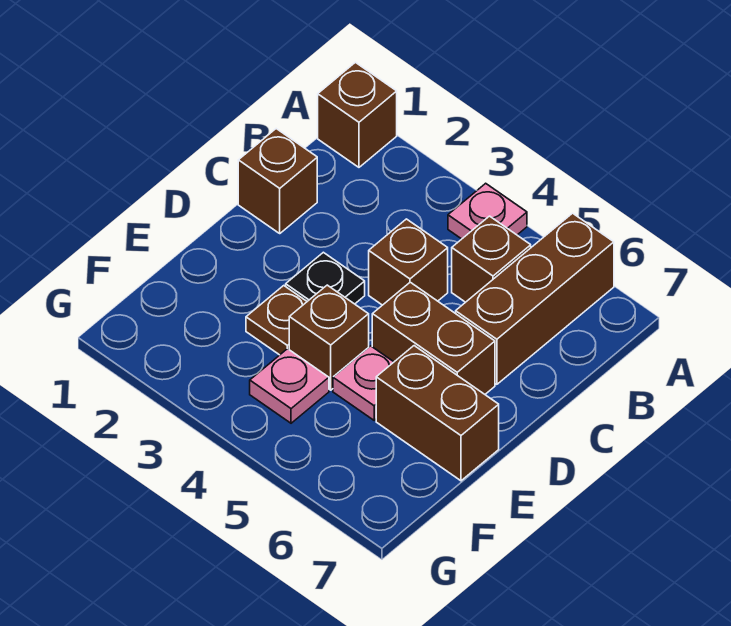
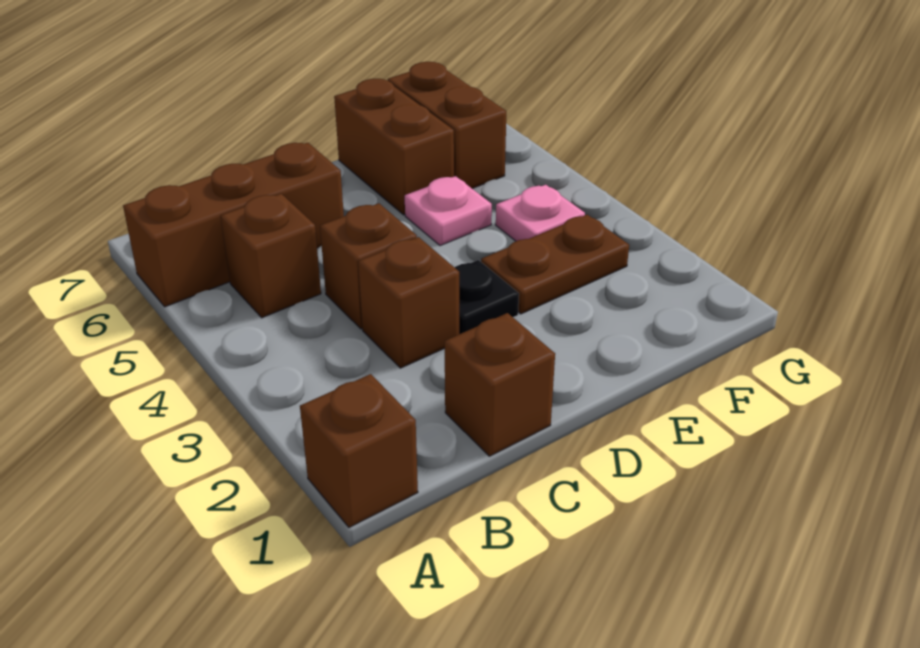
pink plate A4 level 1 -> none
brown brick D5:D6 level 1 -> brown brick F6:F7 level 1
brown plate E3 level 1 -> brown plate E3:F3 level 1
brown brick E4 level 1 -> brown brick C3 level 1

